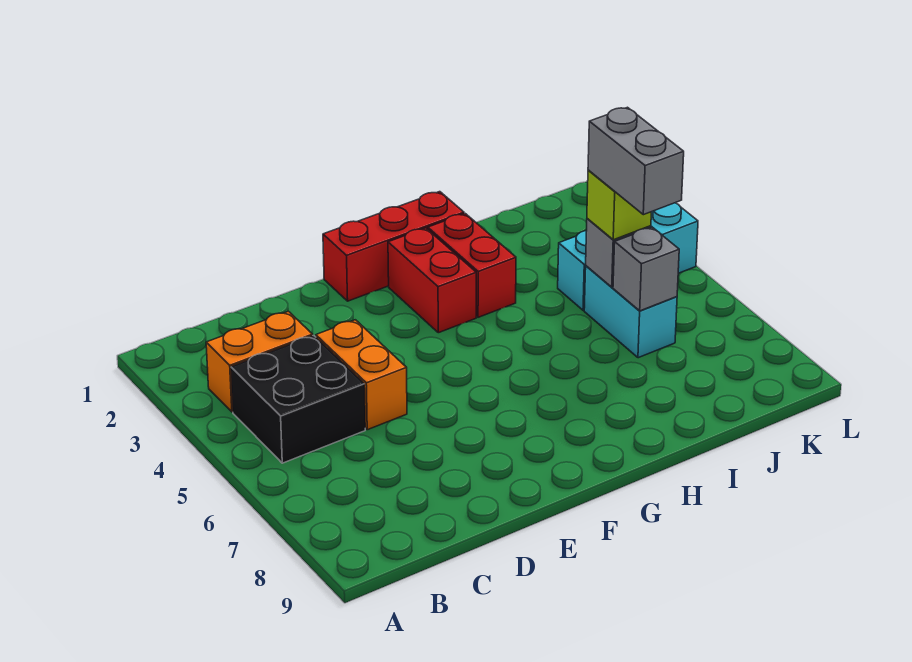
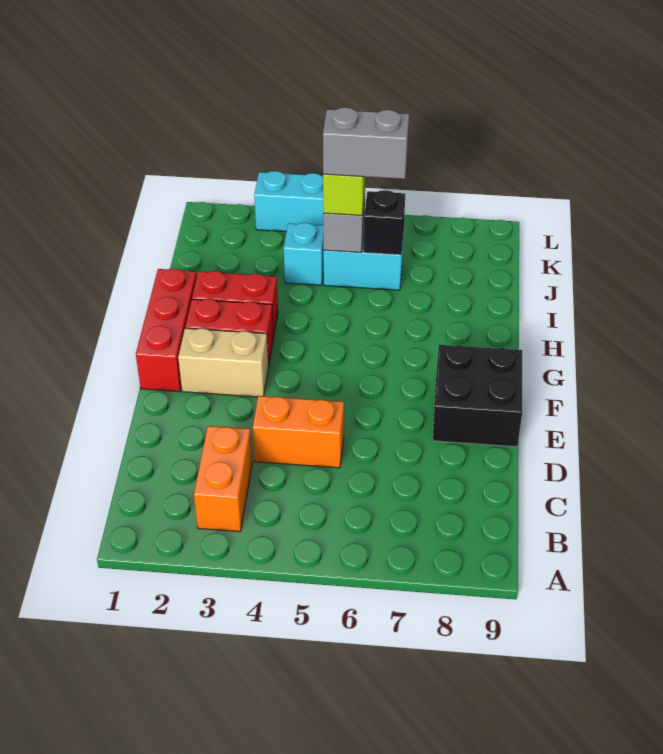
black brick B4:C5 level 1 -> black brick E8:F9 level 1
none -> tan brick F2:F3 level 1
grey brick J6 level 2 -> black brick J6 level 2

